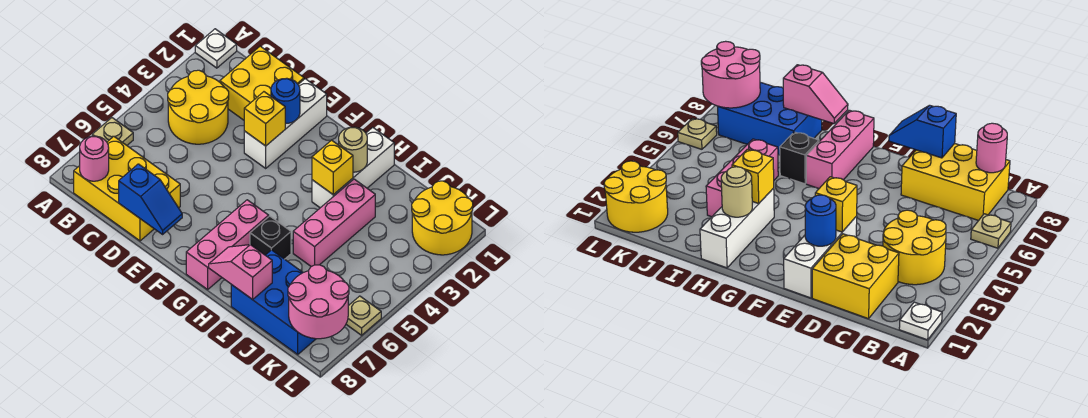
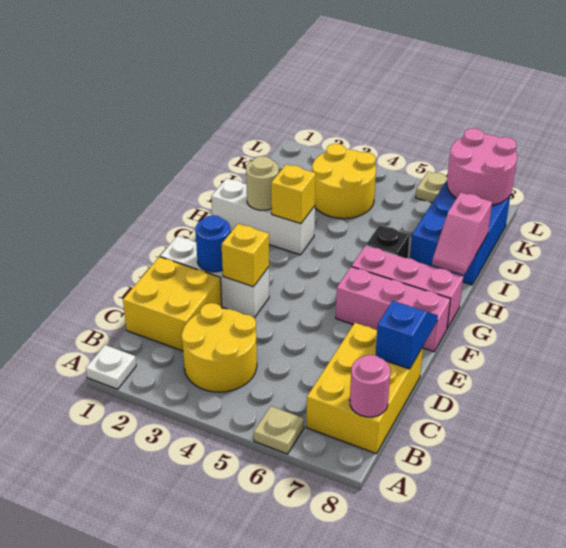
pink brick I3:I5 level 1 -> pink brick F6:F8 level 1
yellow round brick K1:L2 level 1 -> yellow round brick J3:K4 level 1

